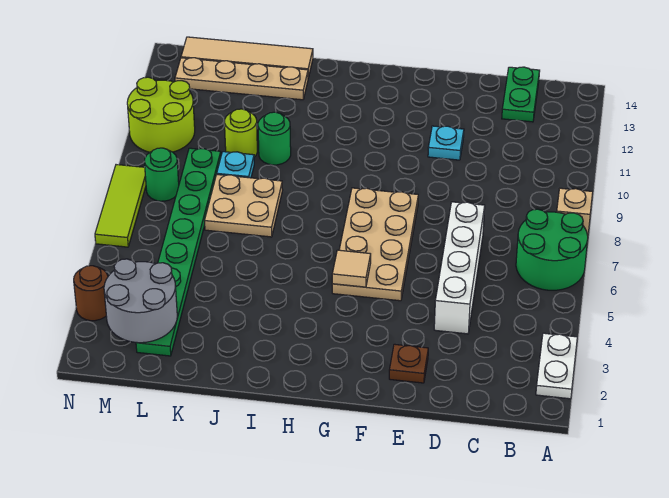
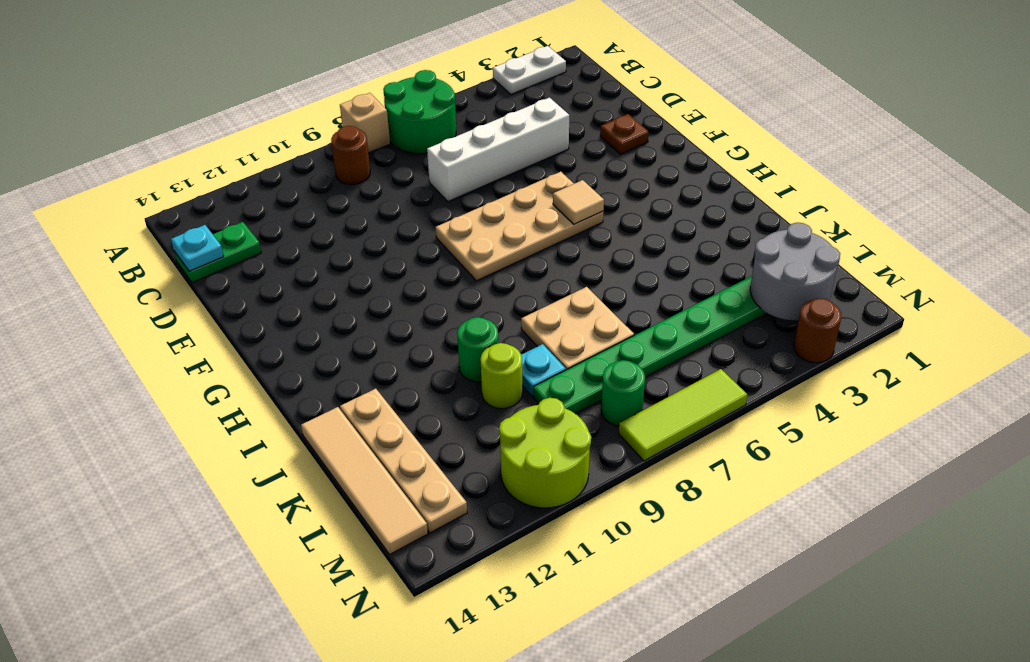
none -> brown round brick B9 level 1
cyan plate E11 level 1 -> cyan plate C14 level 2

